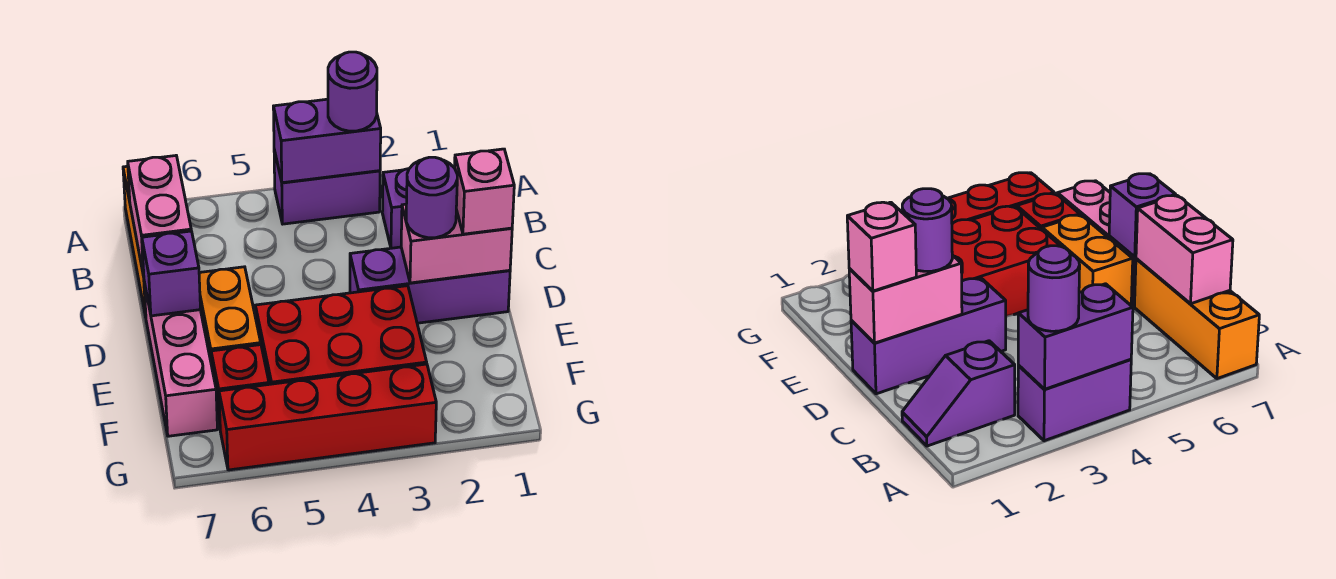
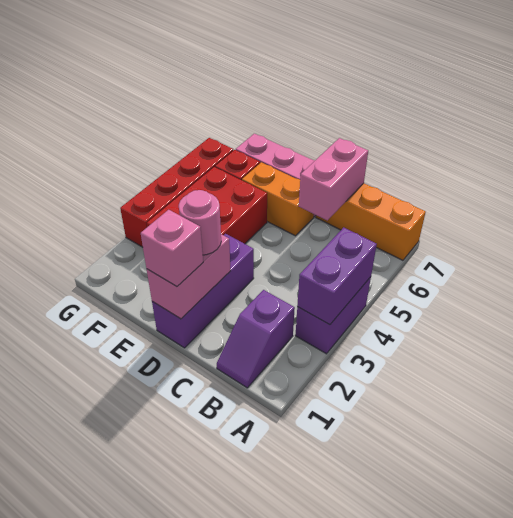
purple round brick A3 level 3 -> none
pink brick B7:C7 level 2 -> pink brick C6:C7 level 2
purple round brick D2 level 3 -> pink round brick D2 level 3
purple brick D7 level 2 -> none

